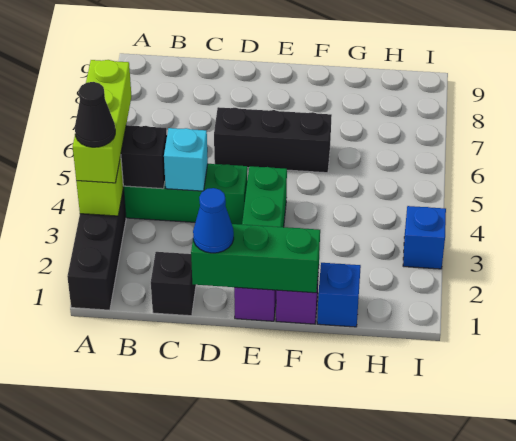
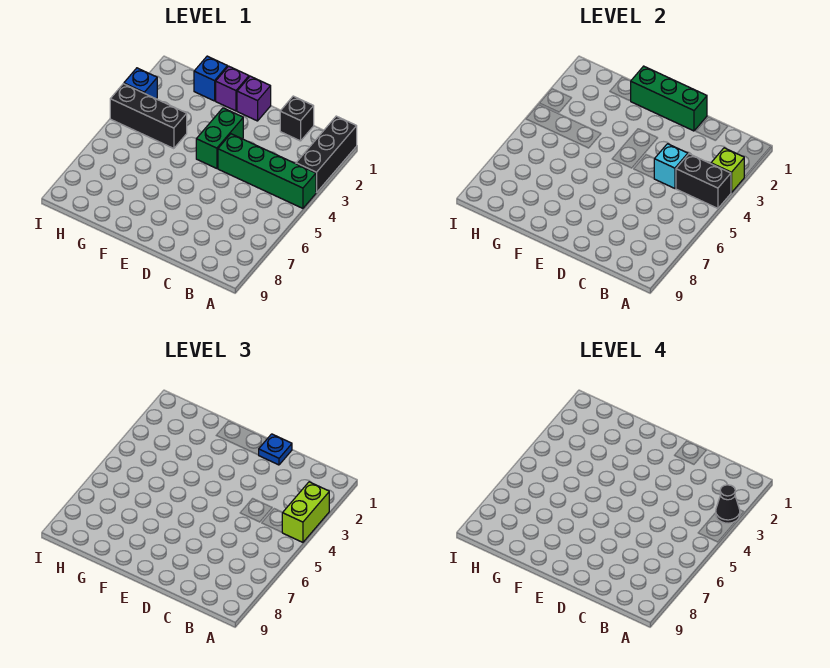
lime brick A3:A5 level 3 -> lime brick A3:A4 level 3
blue cone D1 level 3 -> blue plate D1 level 3
black brick D6:F6 level 1 -> black brick G4:I4 level 1

